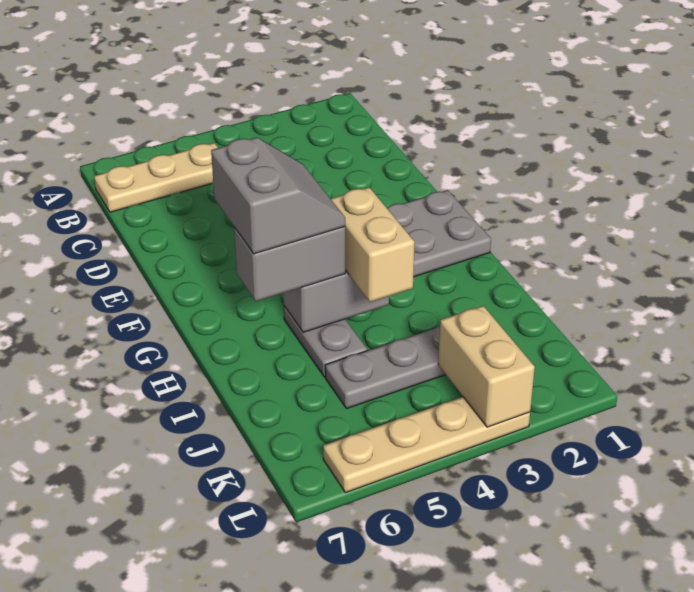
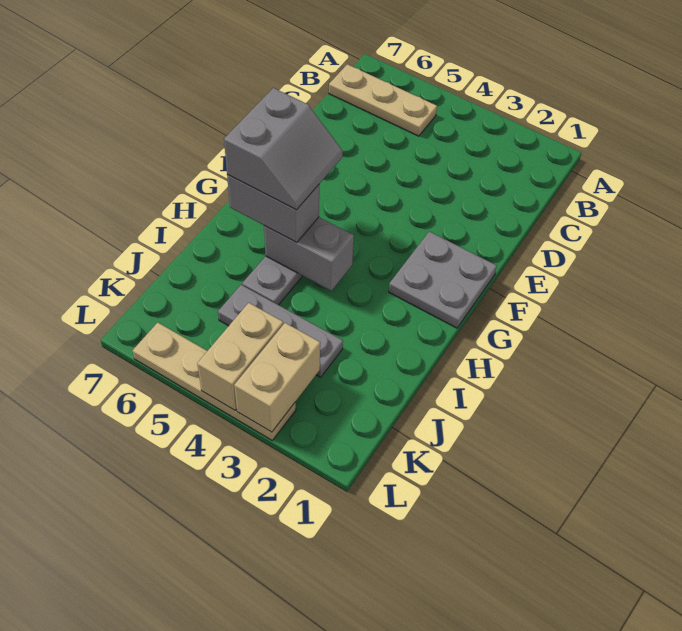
tan brick H4:I4 level 3 -> tan brick K4:L4 level 2

